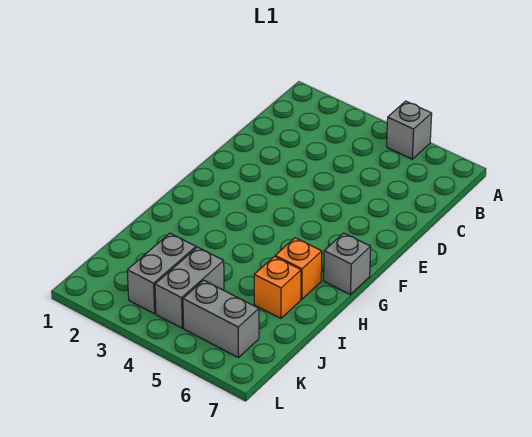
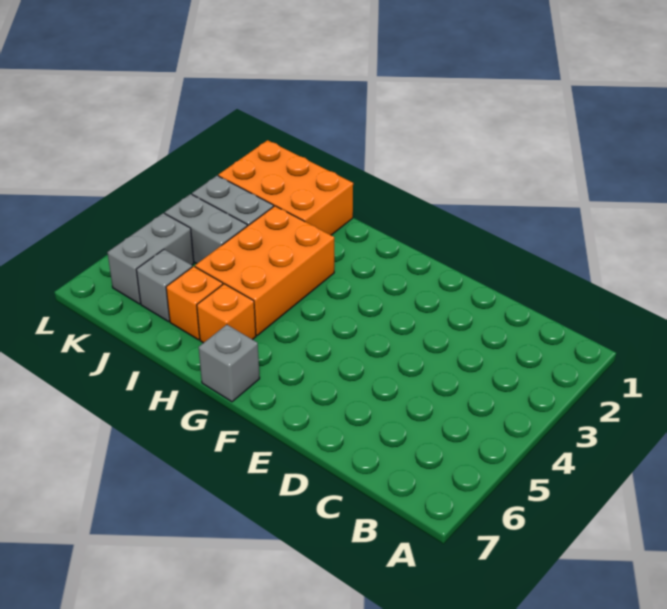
grey brick A5 level 1 -> grey brick J6 level 1
none -> orange brick H3:I5 level 1
none -> orange brick I1:K2 level 1

